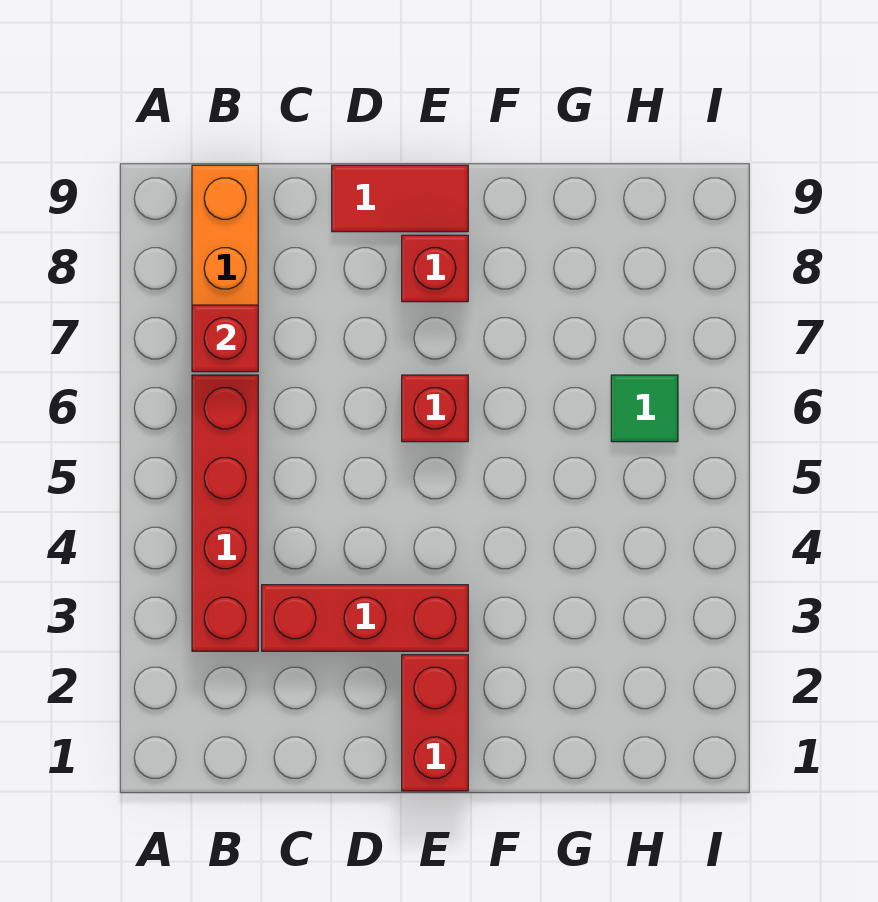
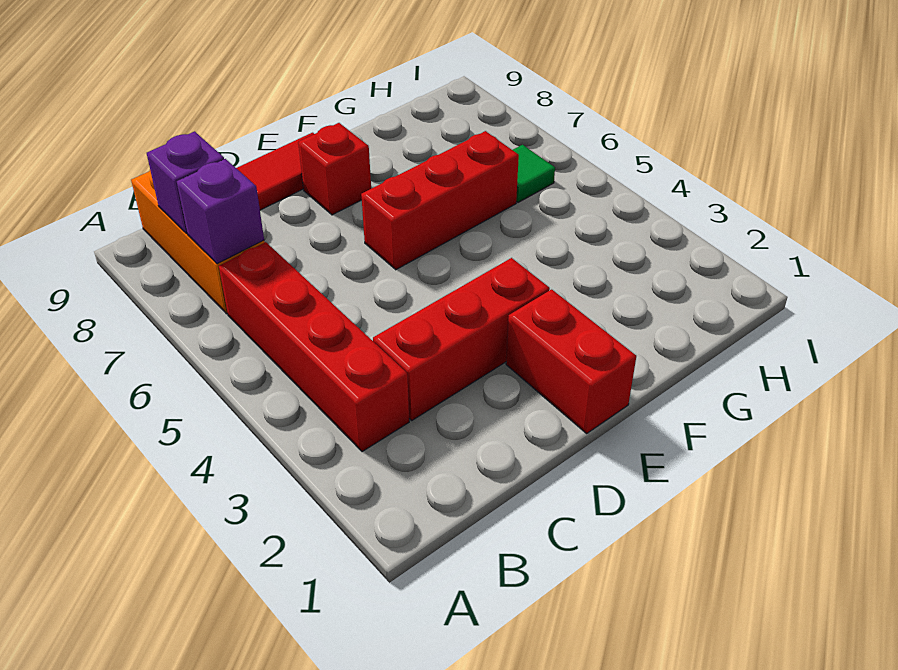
red brick B7 level 2 -> purple brick B7 level 2
none -> purple brick B8 level 2
red brick E6 level 1 -> red brick E6:G6 level 1

